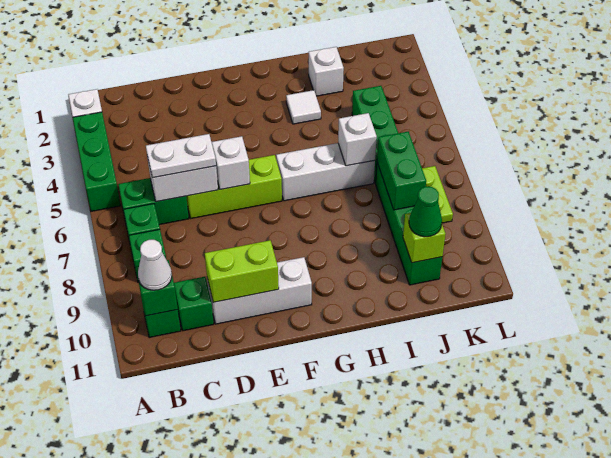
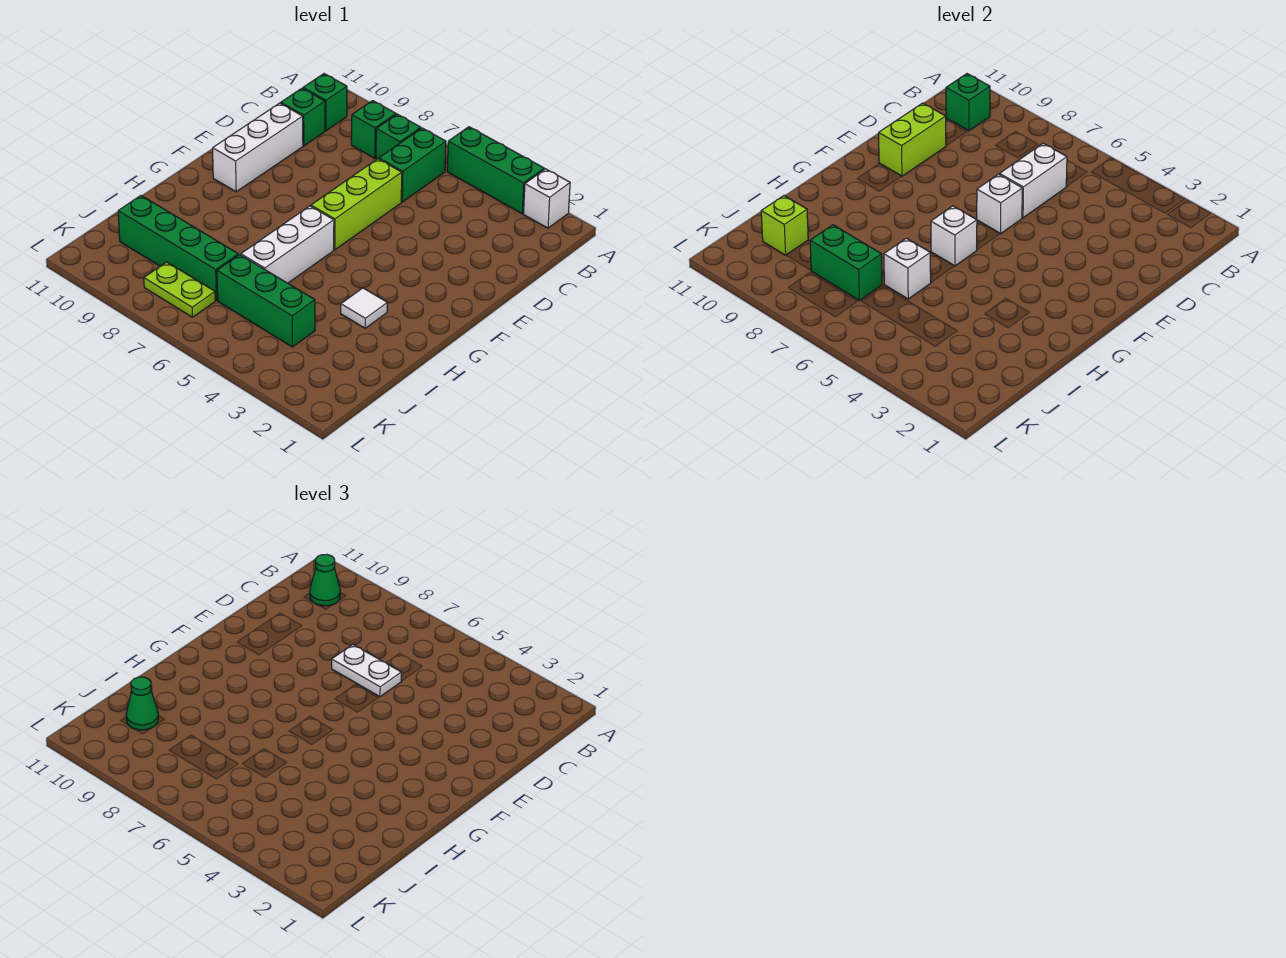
white cone B10 level 3 -> green cone B10 level 3
white plate C6:D6 level 3 -> white plate D6:D7 level 3
white brick I2 level 1 -> white brick G6 level 2

